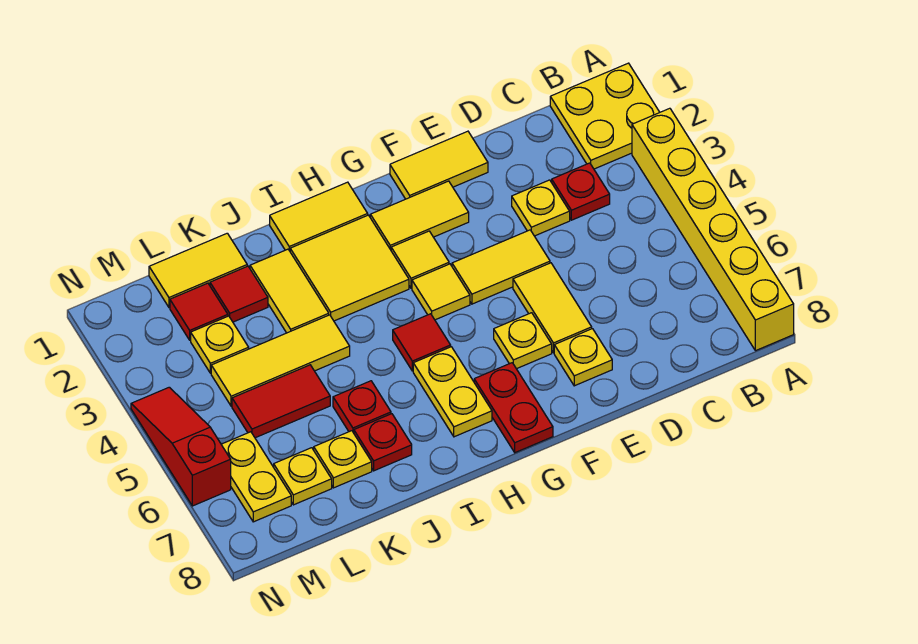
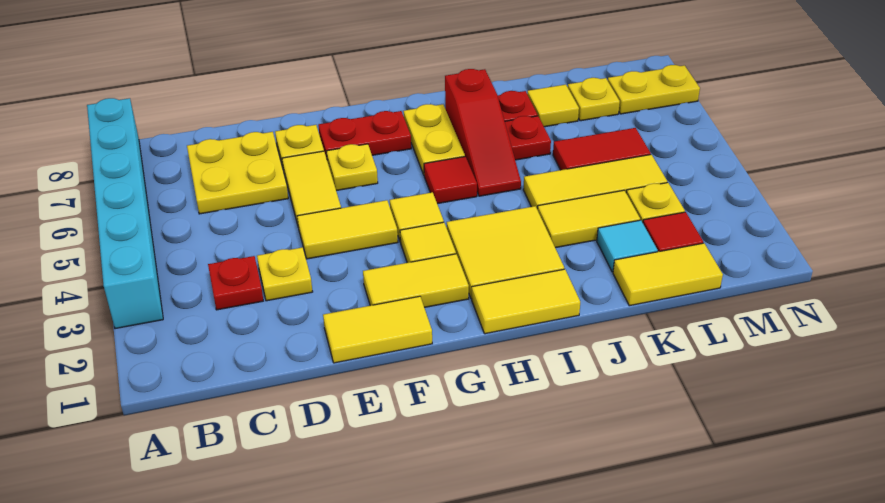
yellow plate A1:B2 level 1 -> yellow plate C6:D7 level 1
yellow brick A3:A8 level 1 -> cyan brick A3:A8 level 1
red plate G7:G8 level 1 -> red plate F7:G7 level 1
yellow tile J2:J3 level 1 -> yellow tile J3:K3 level 1
red tile K2 level 1 -> cyan tile K2 level 1
yellow plate K7 level 1 -> yellow tile K7 level 1
yellow plate M6:M7 level 1 -> yellow plate M7:N7 level 1
red slope N4:N6 level 1 top 6 -> red slope I5:I7 level 1 top 7

